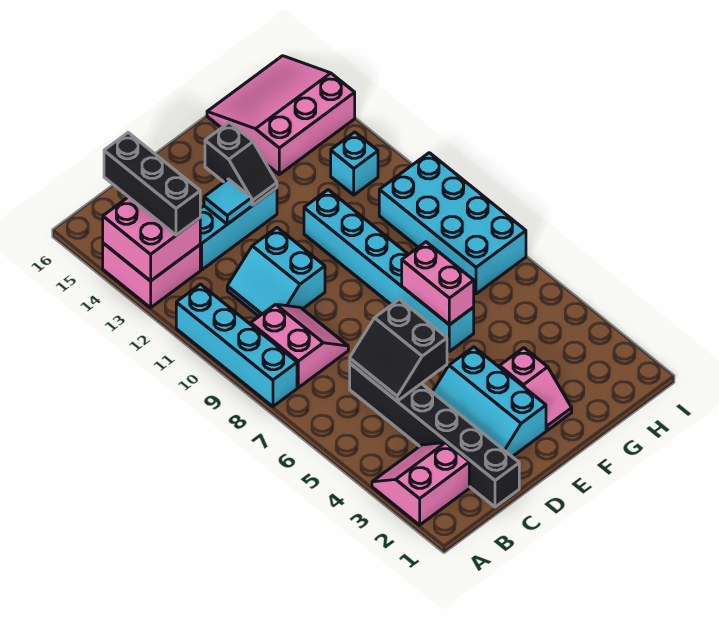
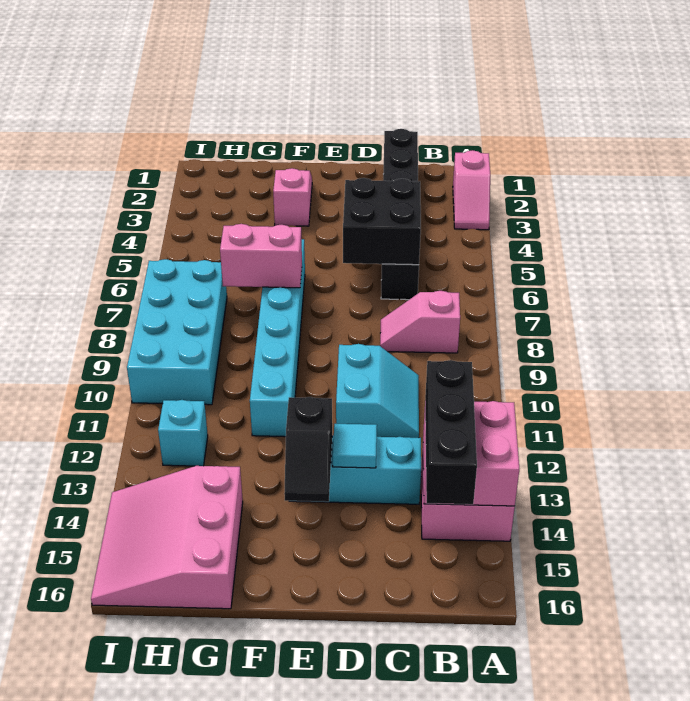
pink slope A2:B3 level 1 top 2 -> pink slope A2:A3 level 1 top 2
cyan brick A8:A11 level 1 -> none
pink slope B8:C9 level 1 top B -> pink slope B8:C8 level 1 top B
black slope C5:D6 level 2 top D -> black brick C5:D6 level 2
cyan slope D2:E4 level 1 top E -> none
black slope E13:E14 level 2 top 14 -> black slope E13:E14 level 2 top 13
pink brick F6:F7 level 2 -> pink brick F7:G7 level 2
pink slope G14:I16 level 1 top 14 -> pink slope G14:I16 level 1 top G

